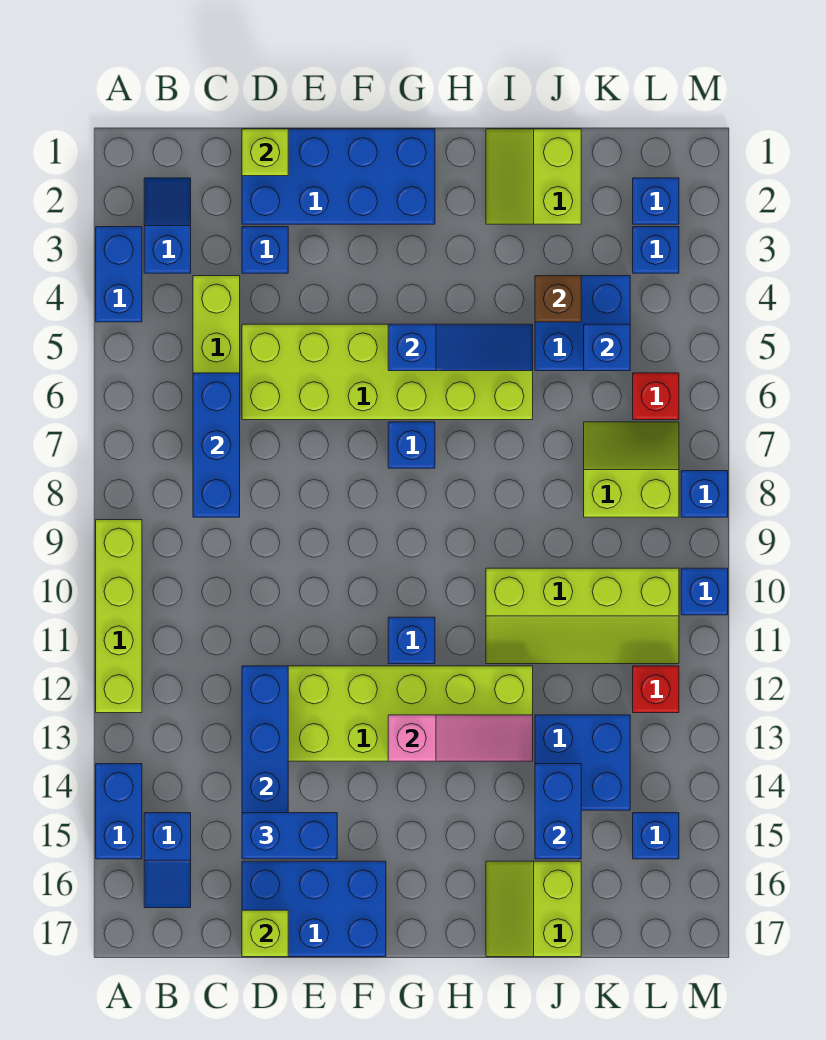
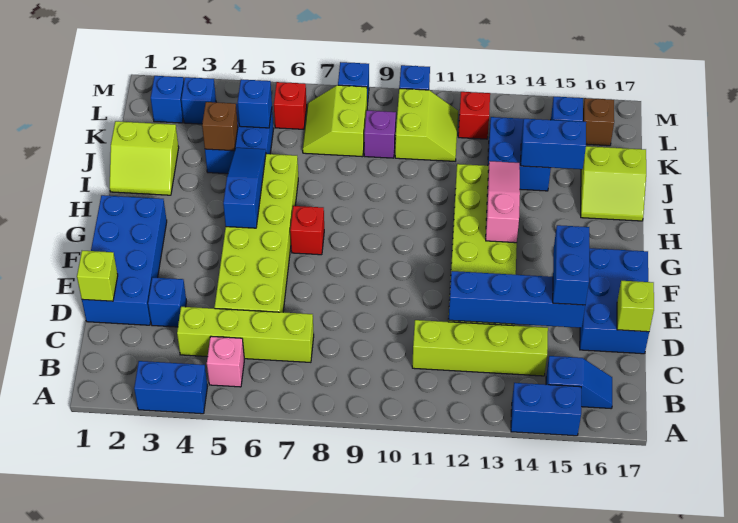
lime brick A9:A12 level 1 -> lime brick C11:C14 level 1
blue slope B2:B3 level 1 top 3 -> none
none -> pink brick B5 level 1
blue brick C6:C8 level 2 -> none
blue brick G7 level 1 -> red brick G7 level 1
blue brick G11 level 1 -> none
lime slope I10:L11 level 1 top 10 -> lime slope K10:L11 level 1 top 10
none -> purple brick K9 level 1
none -> brown brick L16 level 1

